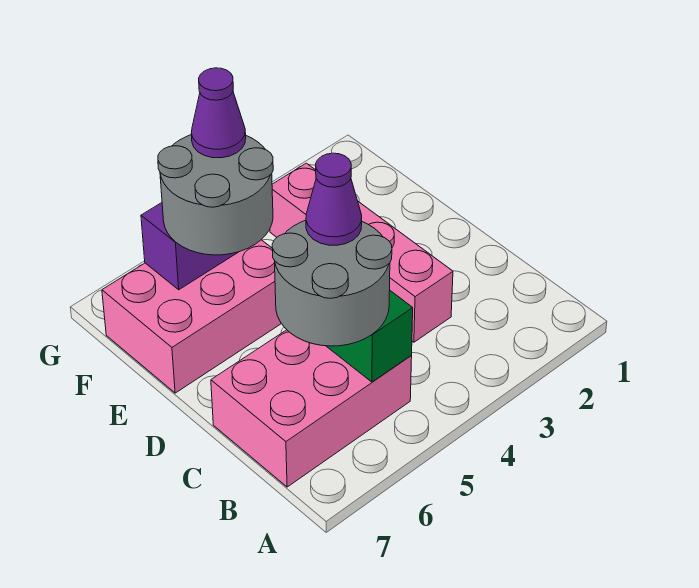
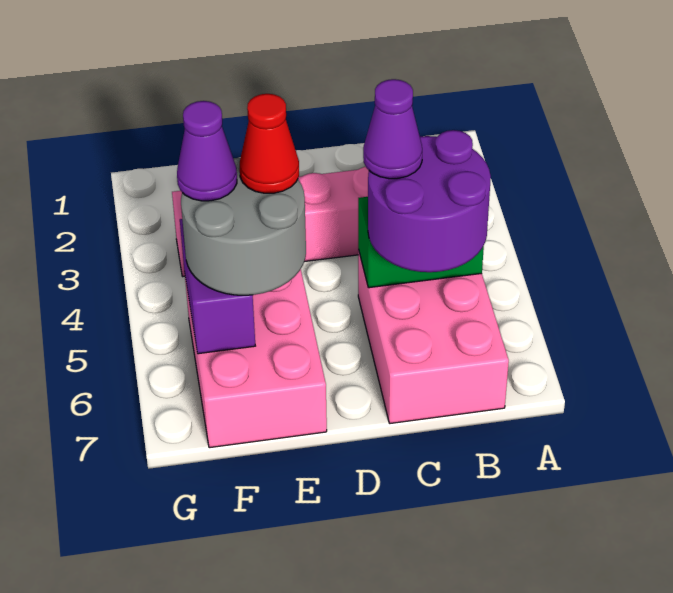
grey round brick B5:C6 level 3 -> purple round brick B5:C6 level 3
none -> red cone E5 level 4

